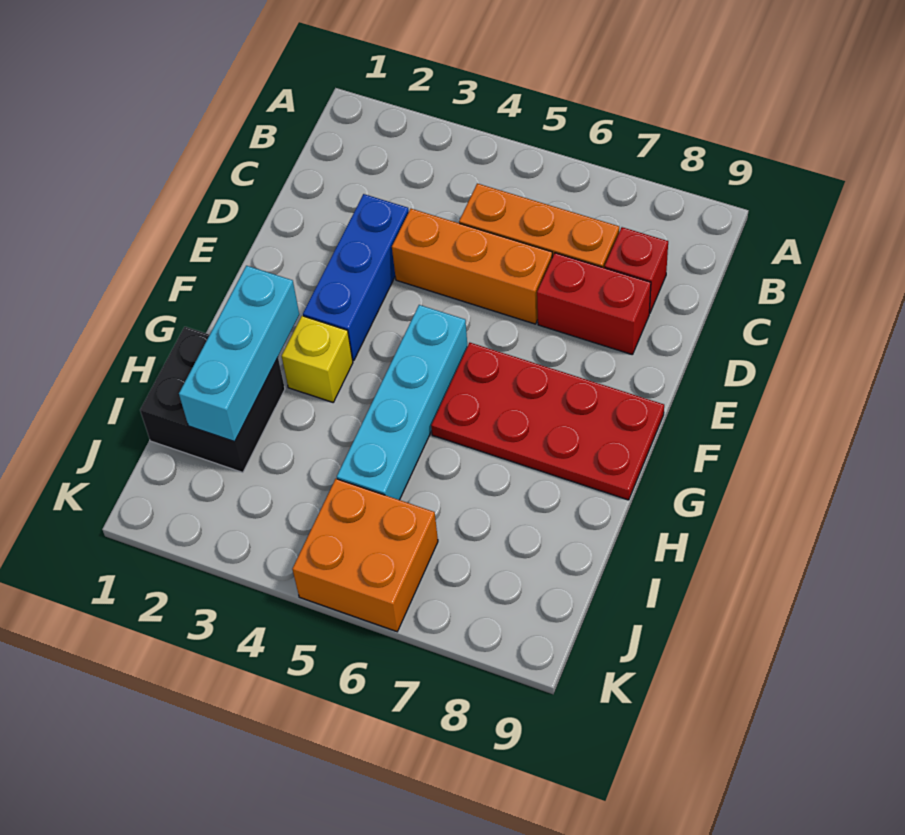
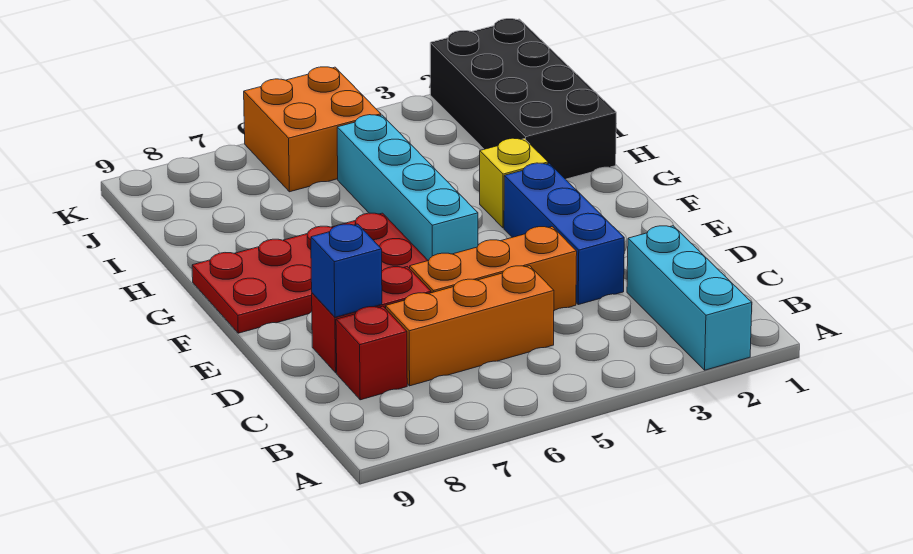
none -> blue brick D8 level 2
cyan brick G2:I2 level 2 -> cyan brick A2:C2 level 1
black brick H1:I2 level 1 -> black brick H1:K2 level 1

